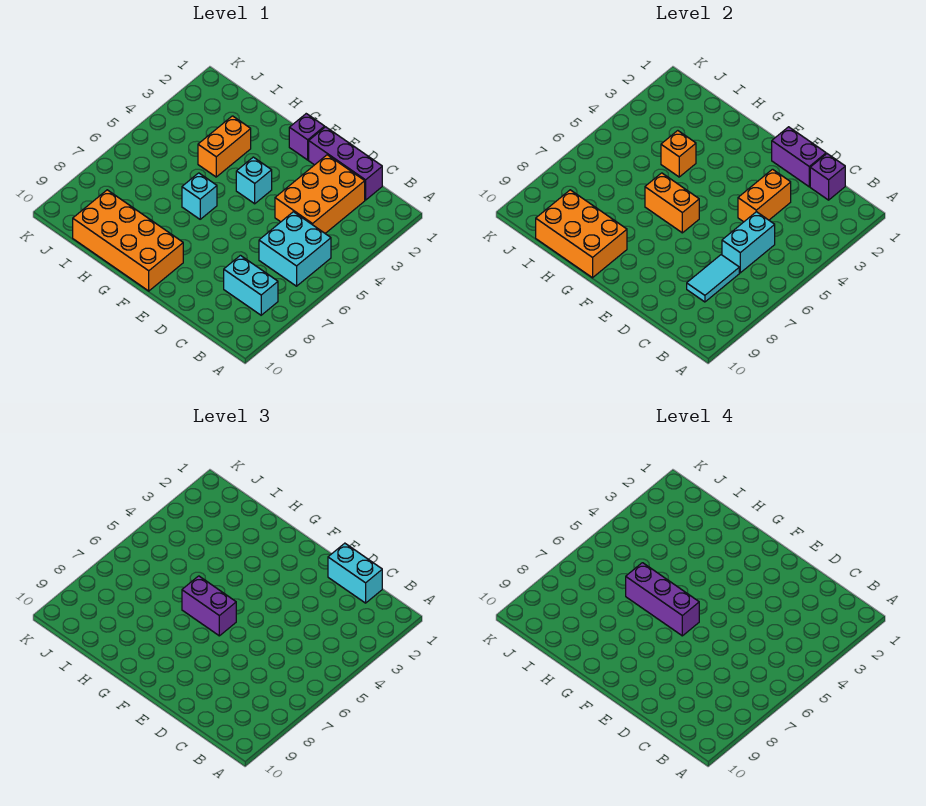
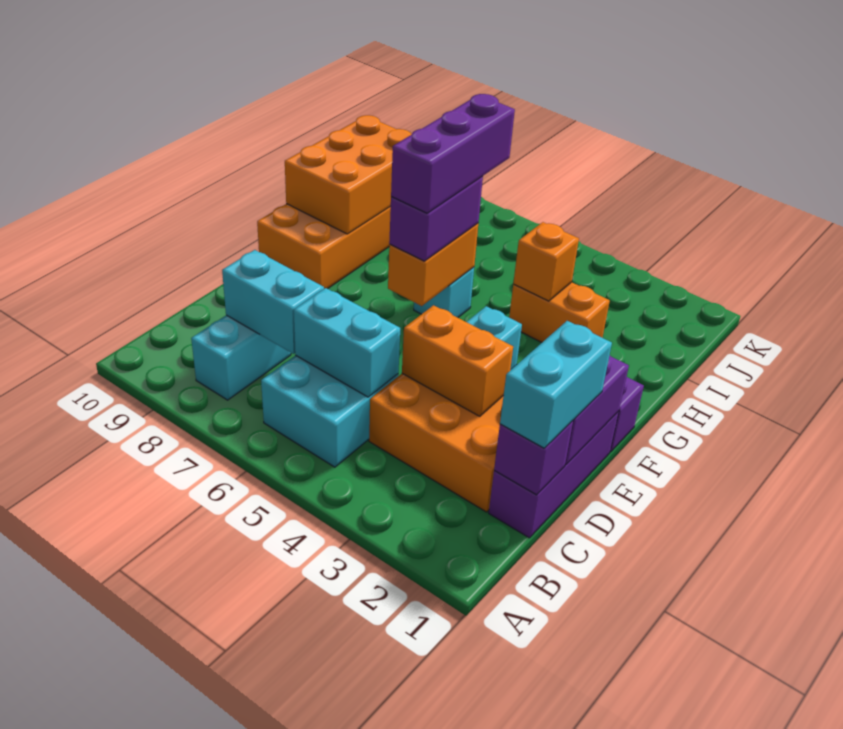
cyan tile C7:C8 level 2 -> cyan brick C7:C8 level 2

